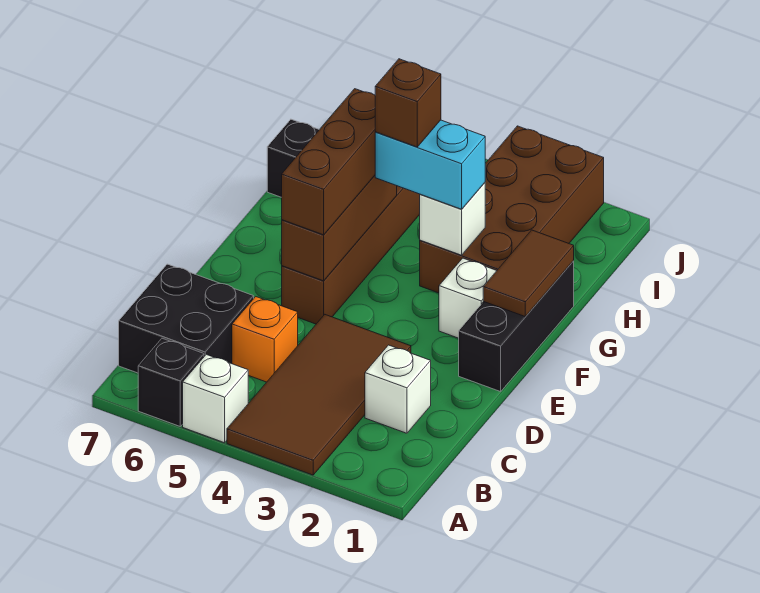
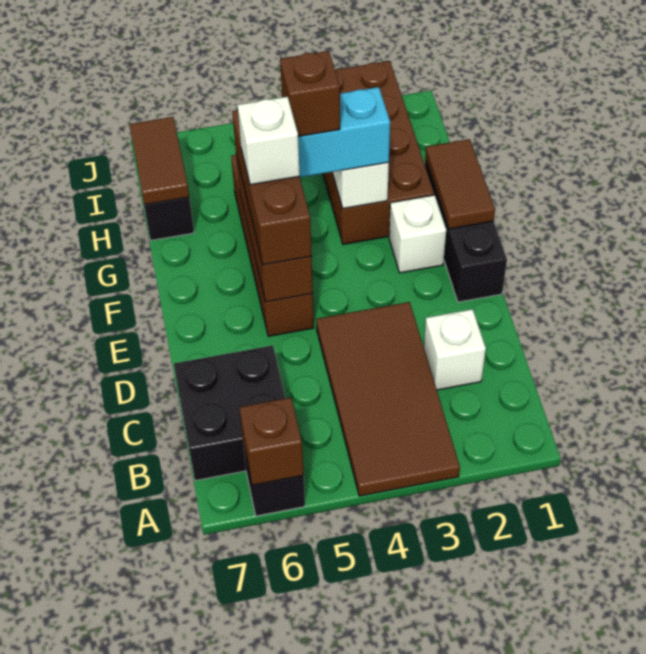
white brick A5 level 1 -> white brick F5 level 4
none -> brown brick A6 level 2
orange brick C5 level 1 -> none
none -> brown tile H7:I7 level 2

